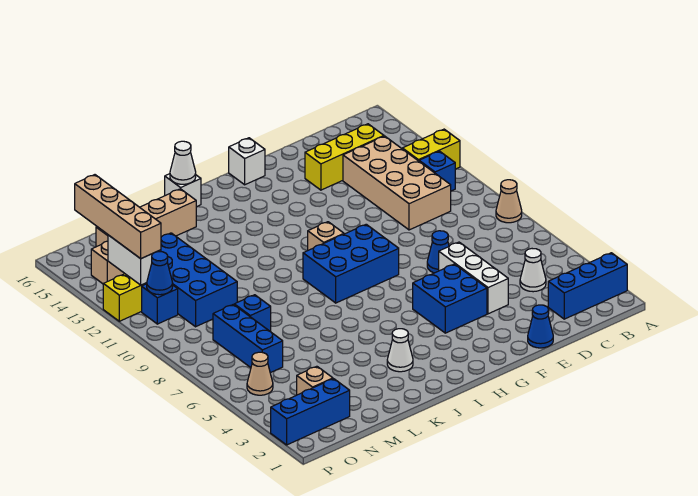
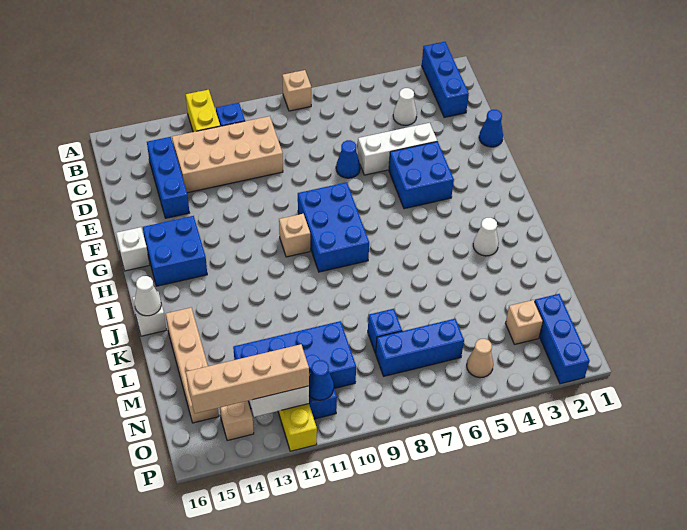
tan cone A8 level 1 -> tan brick A8 level 1
yellow brick C14:E14 level 1 -> blue brick C14:E14 level 1
none -> blue brick G14:H15 level 1

